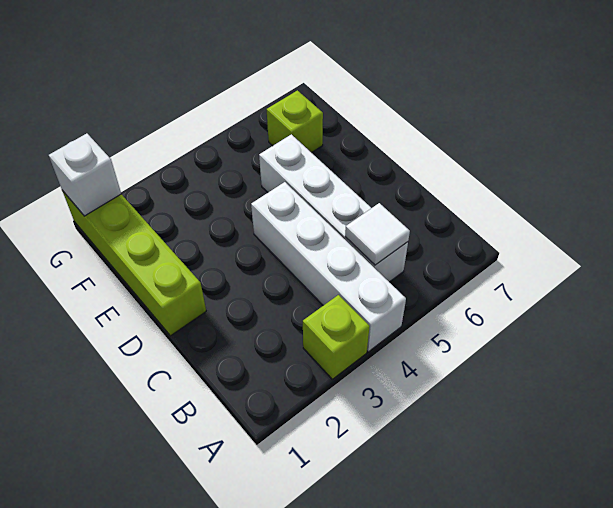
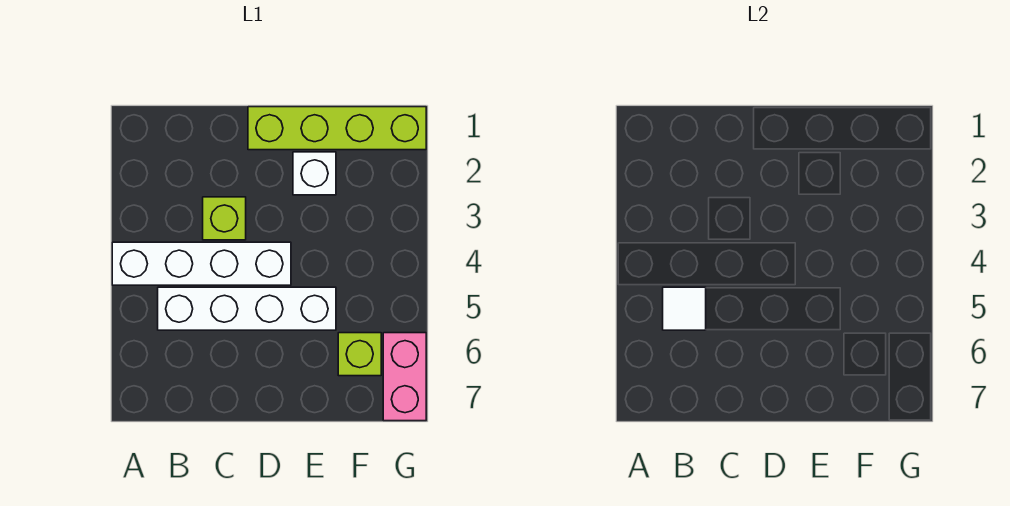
lime brick A3 level 1 -> lime brick C3 level 1
white brick G1 level 2 -> white brick E2 level 1
none -> pink brick G6:G7 level 1

